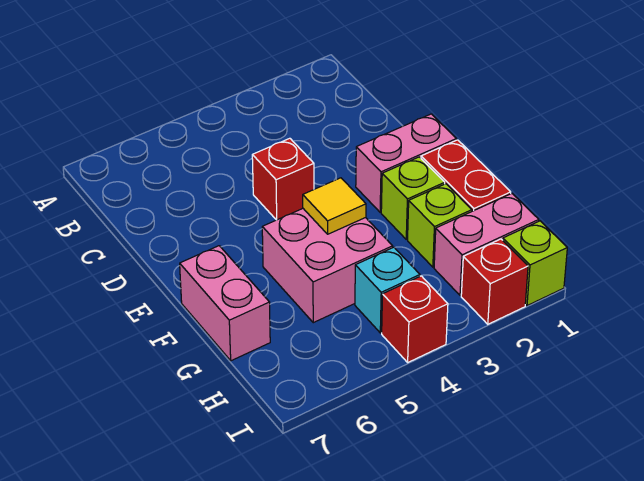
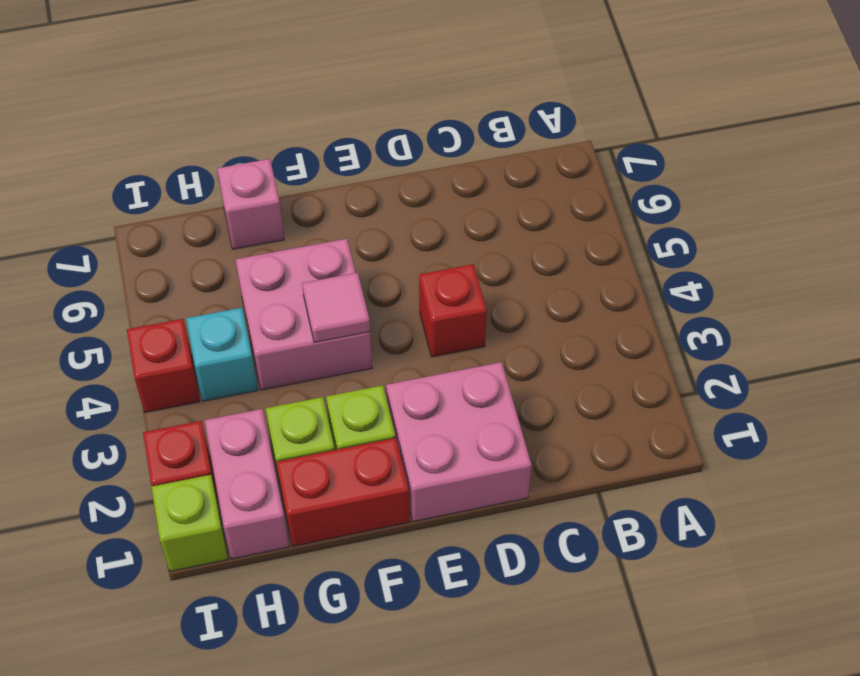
pink brick E1:E2 level 1 -> pink brick D1:E2 level 1
yellow tile F4 level 2 -> pink tile F4 level 2
pink brick F7:G7 level 1 -> pink brick G7 level 1

